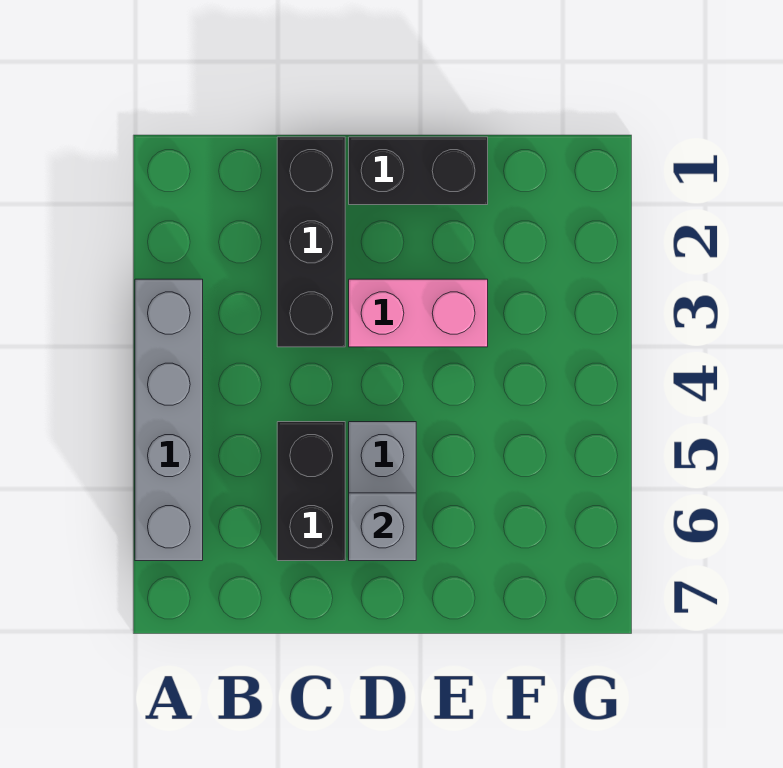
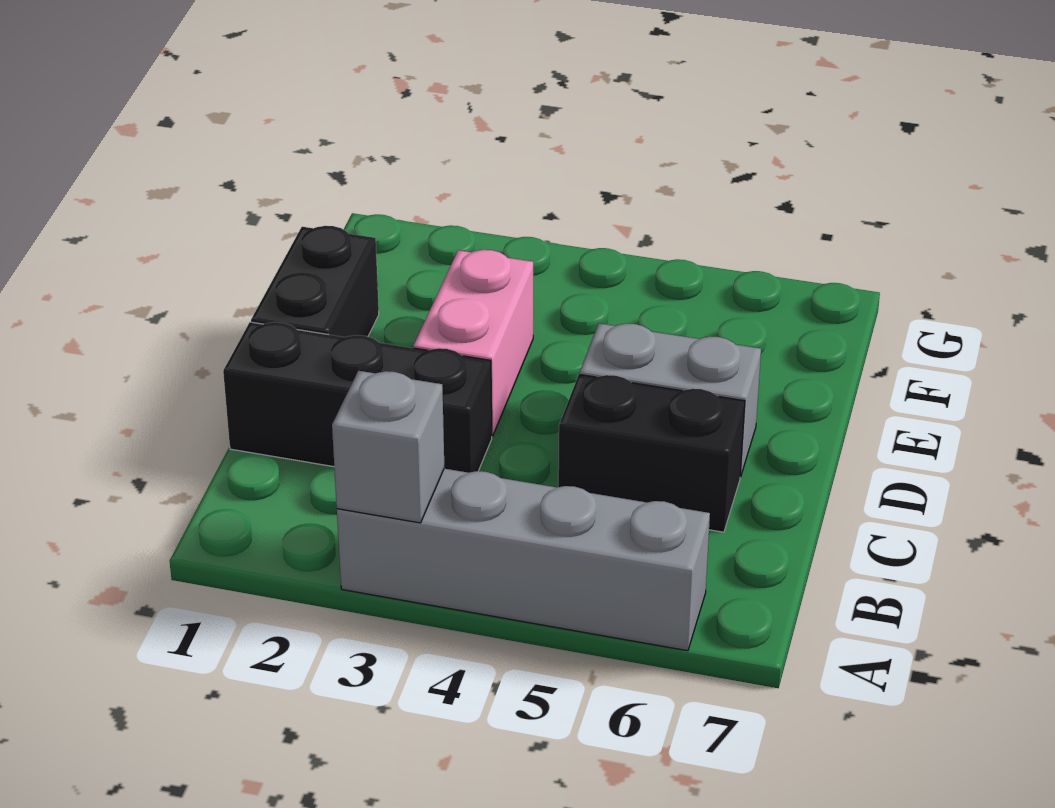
grey brick D6 level 2 -> grey brick A3 level 2

